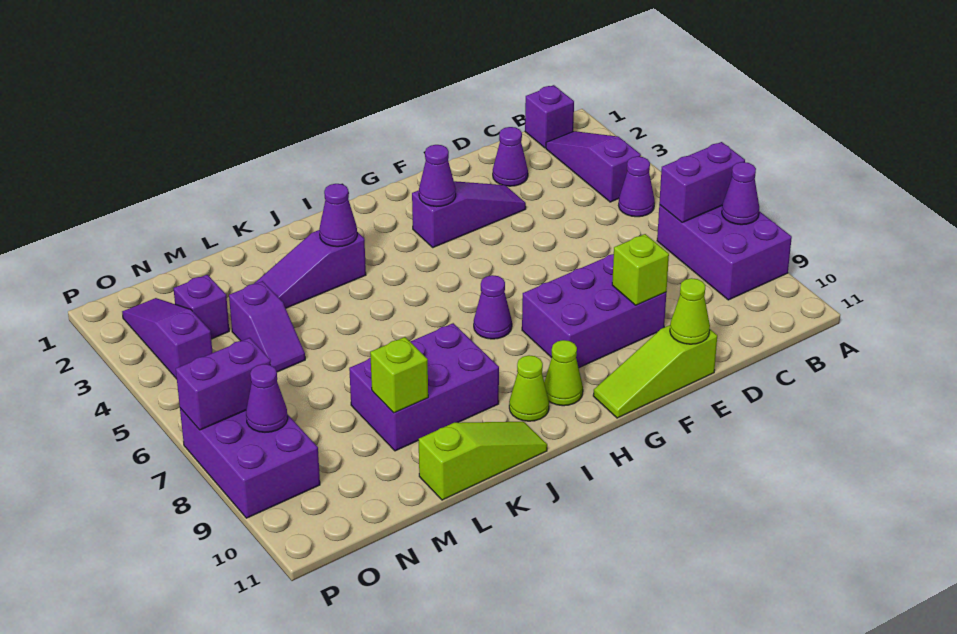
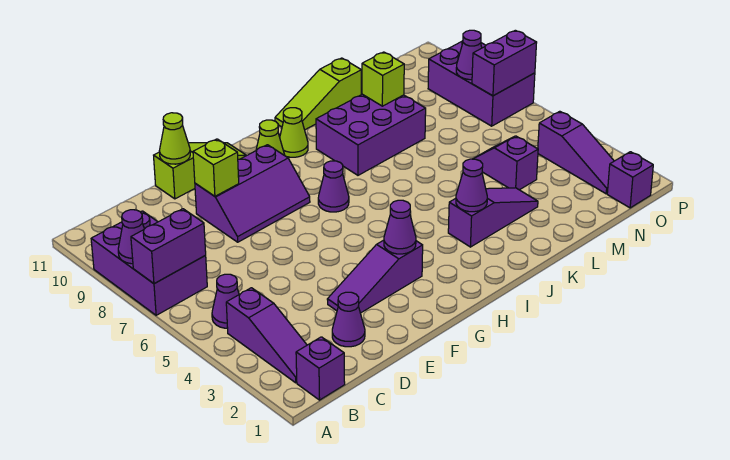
purple brick E8:G9 level 1 -> purple slope E8:G9 level 1 top 9
purple brick N3 level 1 -> purple brick O1 level 1

